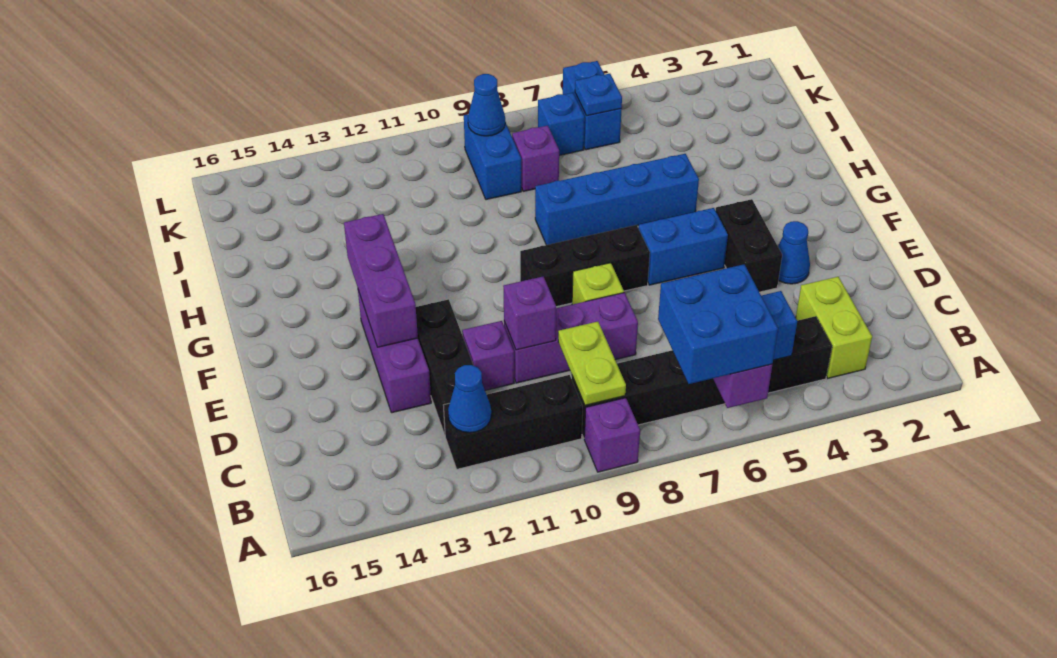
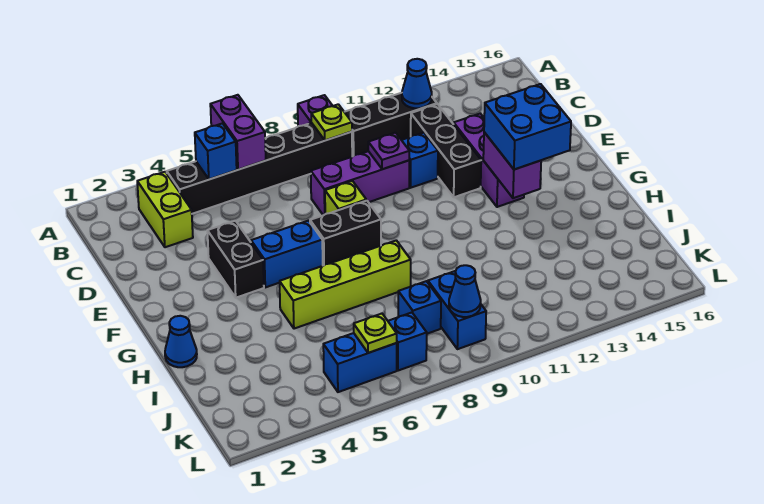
blue brick A6:B7 level 3 -> blue brick F13:G14 level 3
lime plate B9:C9 level 2 -> lime plate B9 level 2
purple brick D10 level 2 -> purple plate D10 level 2
purple brick D11 level 1 -> blue brick D11 level 1
blue cone E3 level 1 -> blue cone H1 level 1
purple brick E13:G13 level 2 -> purple brick F13:G13 level 2
black brick F7:F9 level 1 -> black brick F7:F8 level 1
blue brick H5:H8 level 1 -> lime brick H5:H8 level 1
purple brick J8 level 1 -> blue brick J8 level 1
blue brick K6:L6 level 1 -> blue brick K5:K6 level 1
blue plate K6 level 2 -> lime plate K6 level 2

